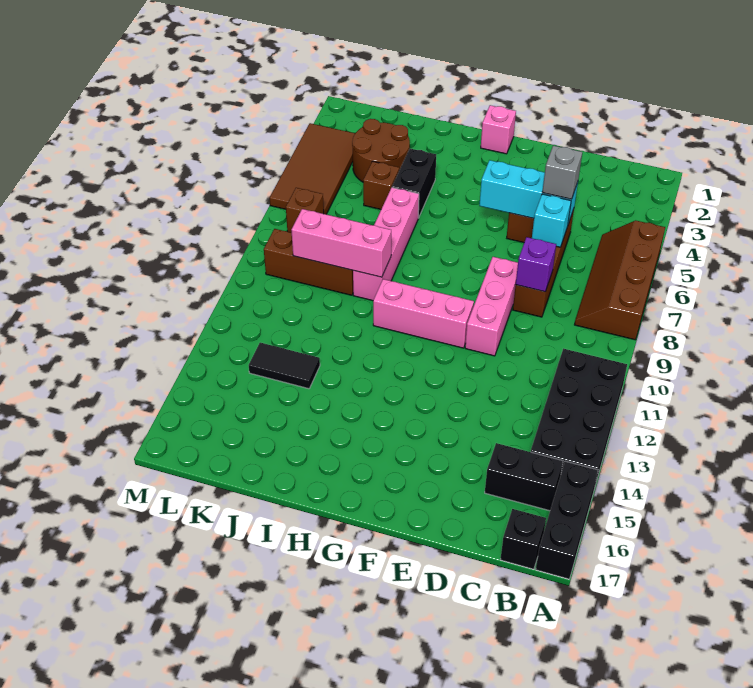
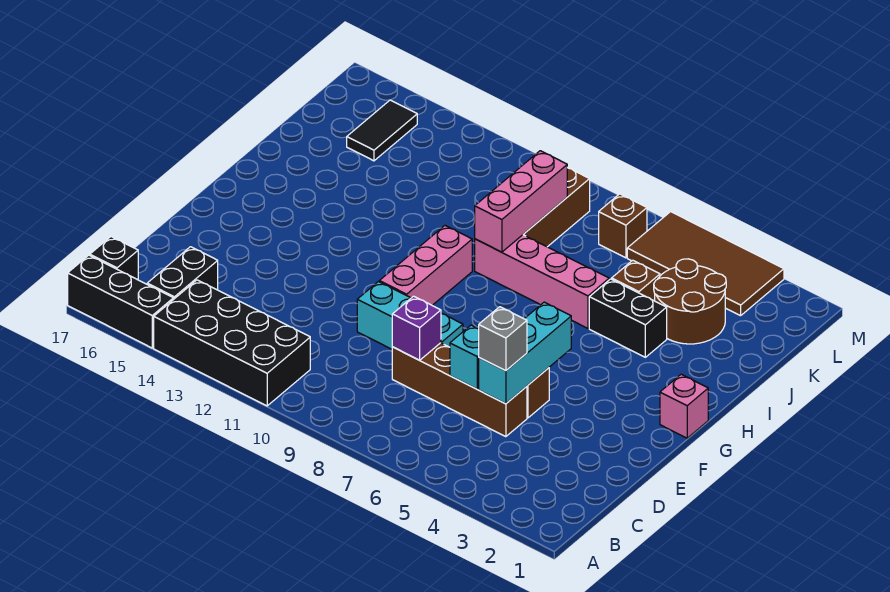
brown slope A5:B8 level 1 top A -> none
pink brick E8:E10 level 1 -> cyan brick E8:E10 level 1
black tile J13:K13 level 1 -> black tile K15:L15 level 1

